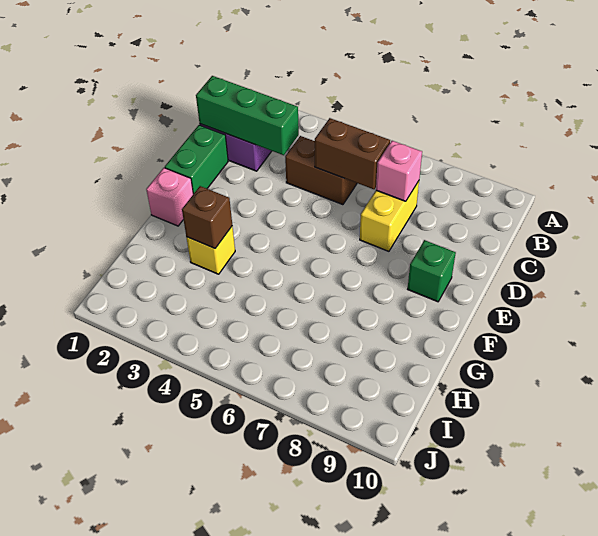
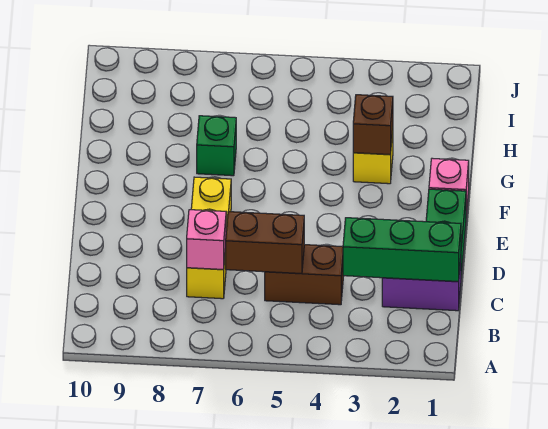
yellow brick C7:D7 level 1 -> yellow brick C7:E7 level 1
green brick E9 level 1 -> green brick G7 level 1

